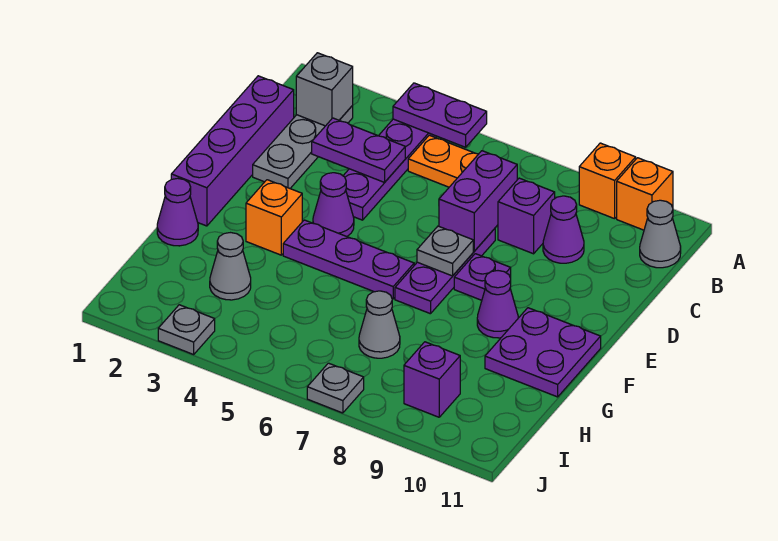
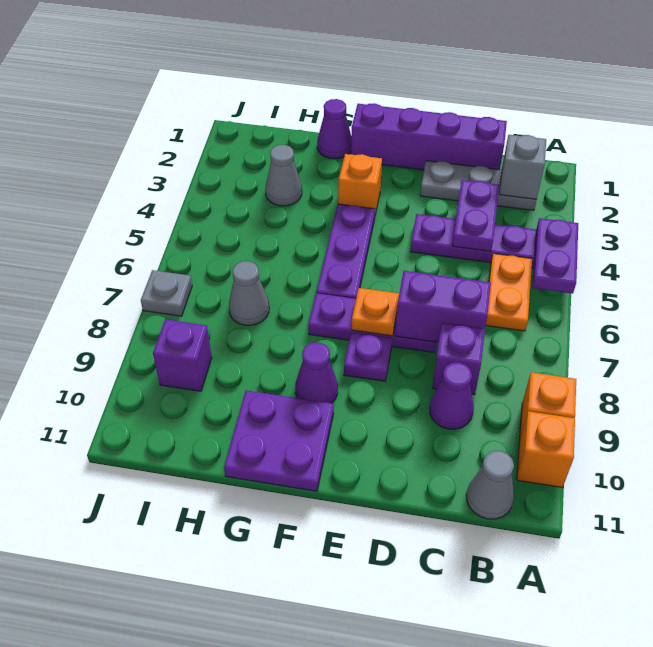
purple cone E4 level 1 -> none
grey plate E7 level 2 -> orange plate E7 level 2
grey plate J3 level 1 -> none

